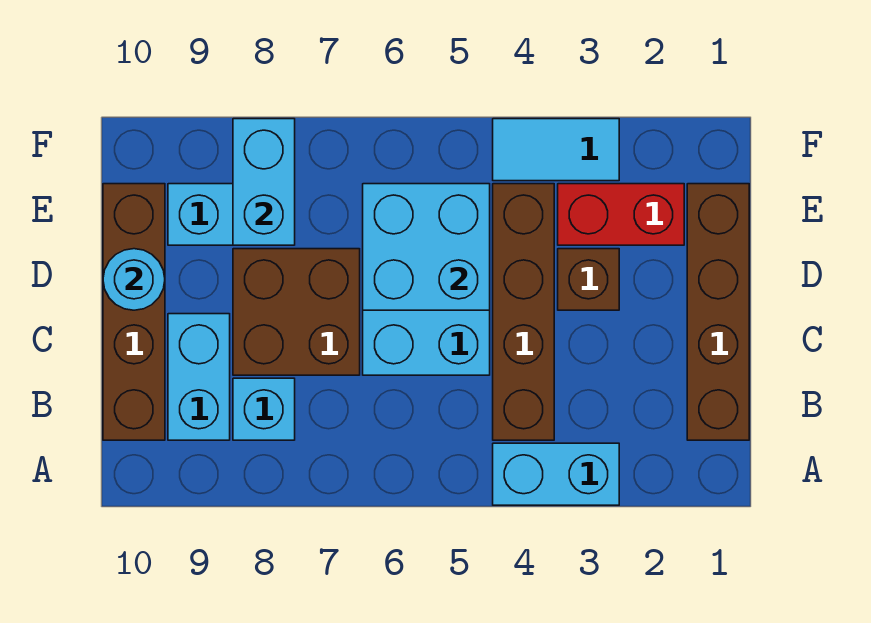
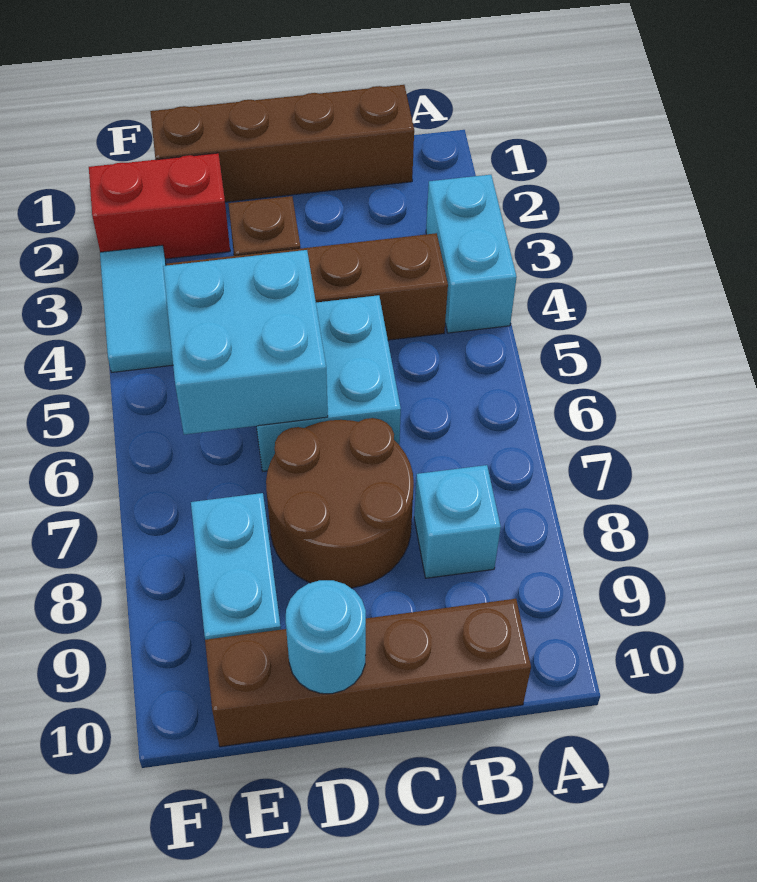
cyan brick B9:C9 level 1 -> none
brown brick C7:D8 level 1 -> brown round brick C7:D8 level 1
red brick E2:E3 level 1 -> red brick E2:F2 level 1
cyan brick E8:F8 level 2 -> none

